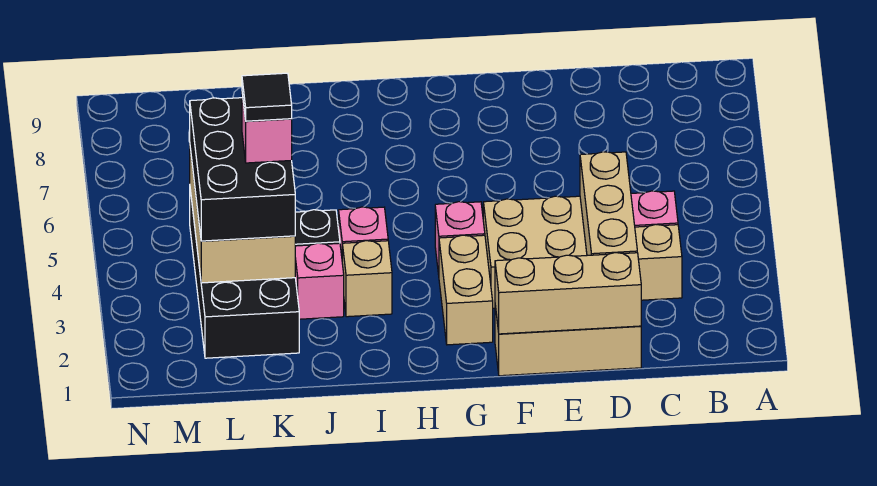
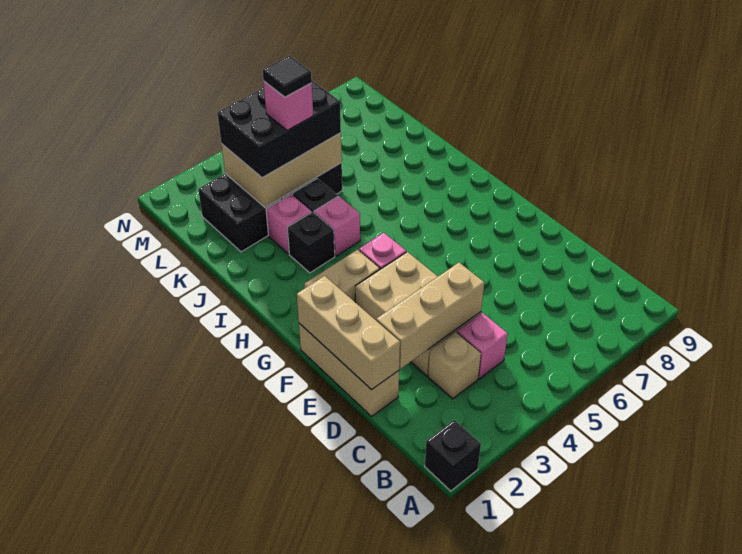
none -> black brick A1 level 1
tan brick I3 level 1 -> black brick I3 level 1

